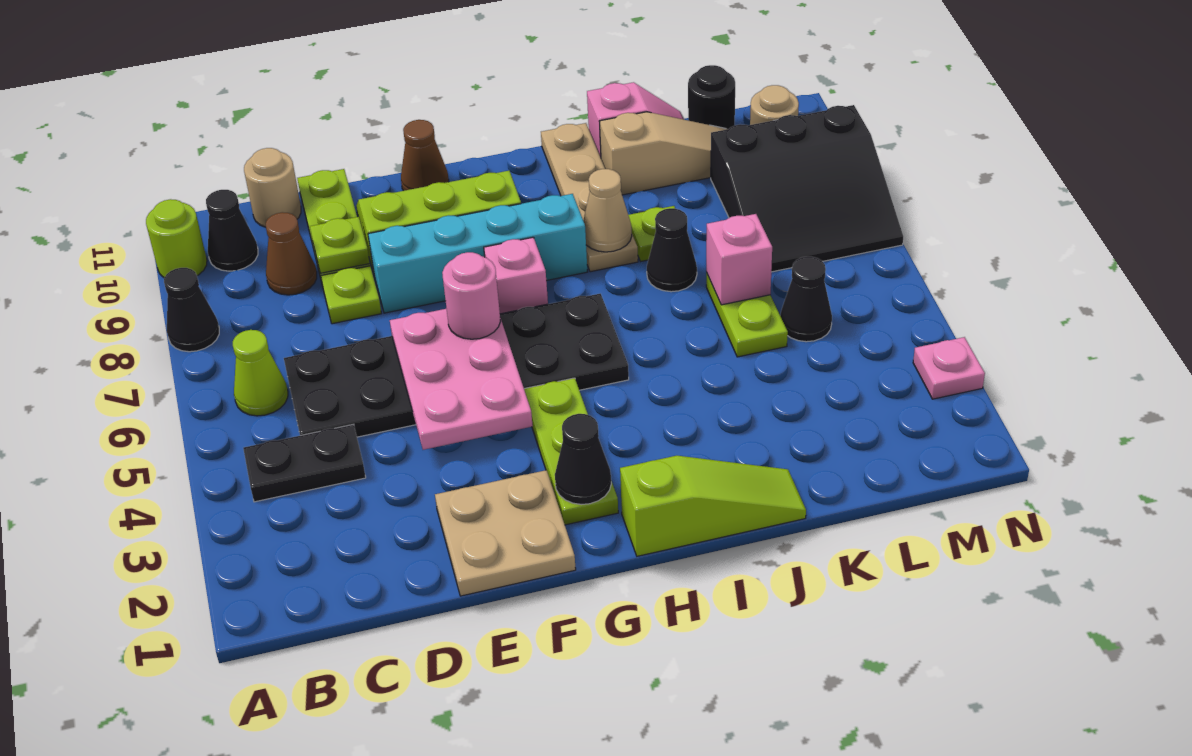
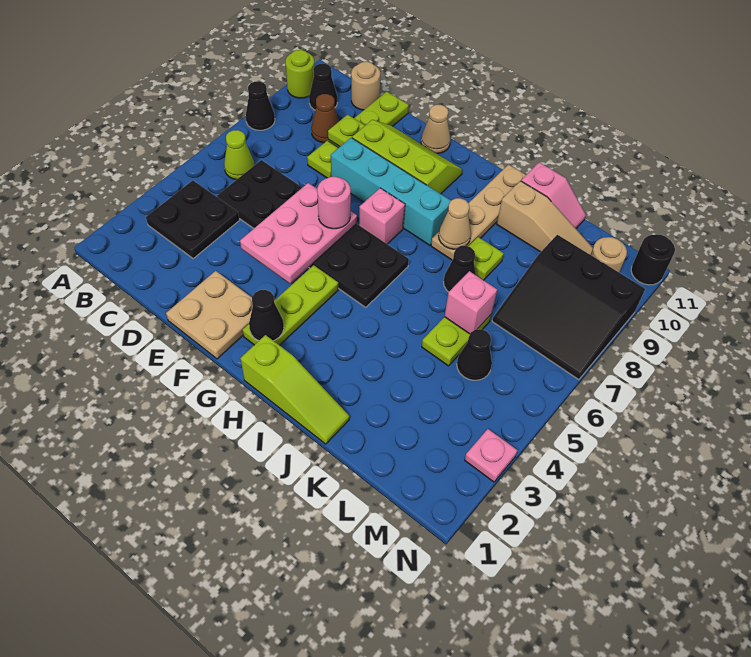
black plate B4:C4 level 1 -> black plate B3:C4 level 1
brown cone F11 level 1 -> tan cone F11 level 1
black round brick L11 level 1 -> black round brick N11 level 1

